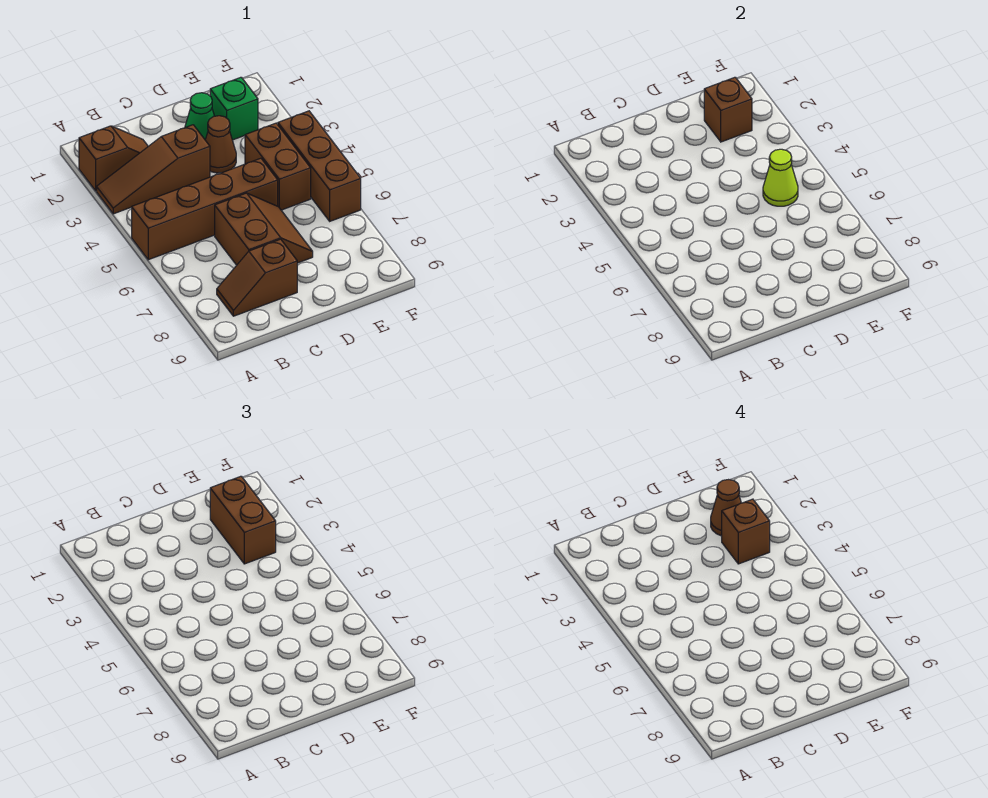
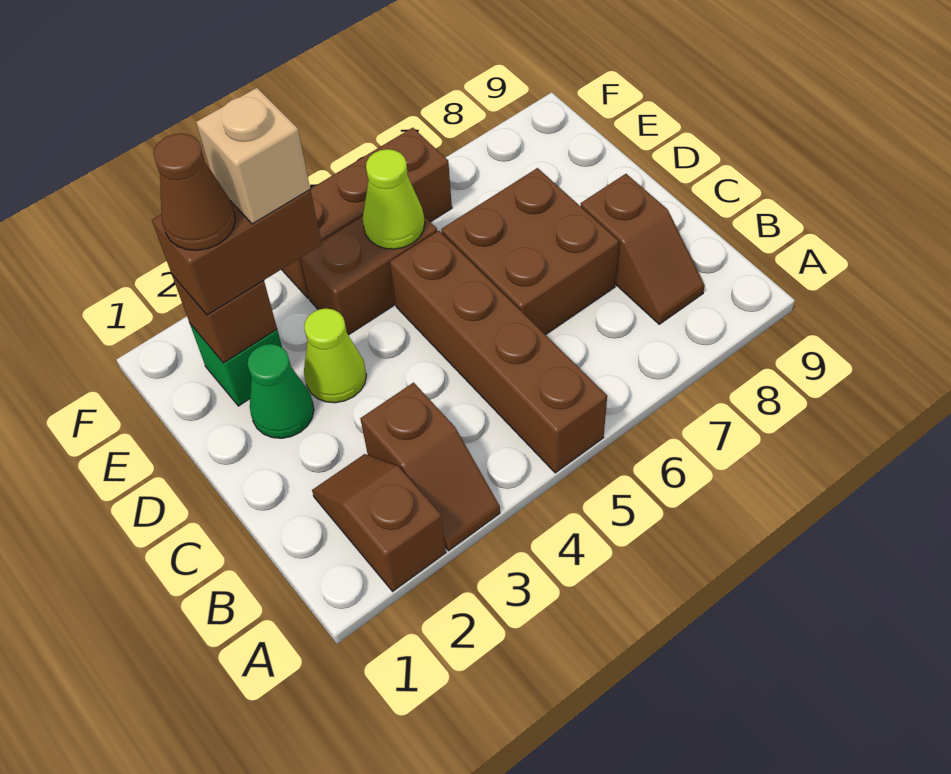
brown slope A3:C3 level 1 top C -> brown slope A3:B3 level 1 top B
brown slope C6:D7 level 1 top C -> brown brick C6:D7 level 1
brown cone D3 level 1 -> lime cone D3 level 1
brown brick E3 level 4 -> tan brick E3 level 4

